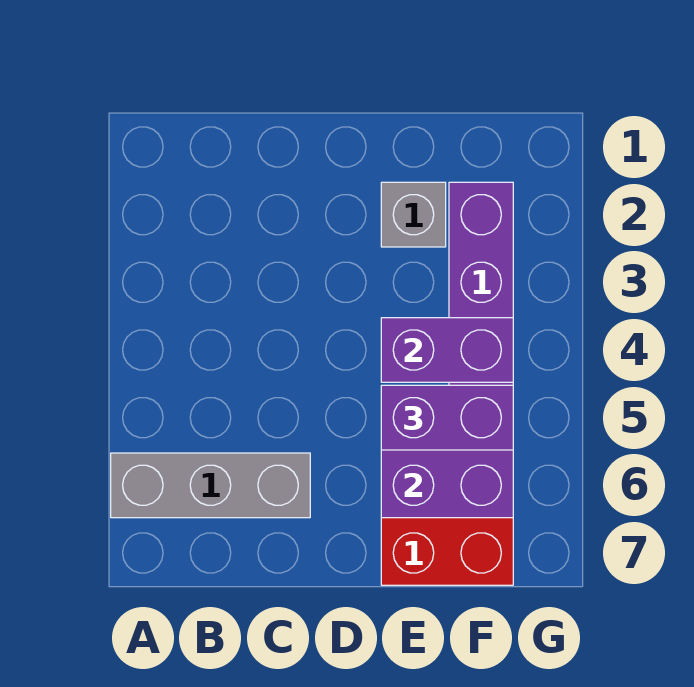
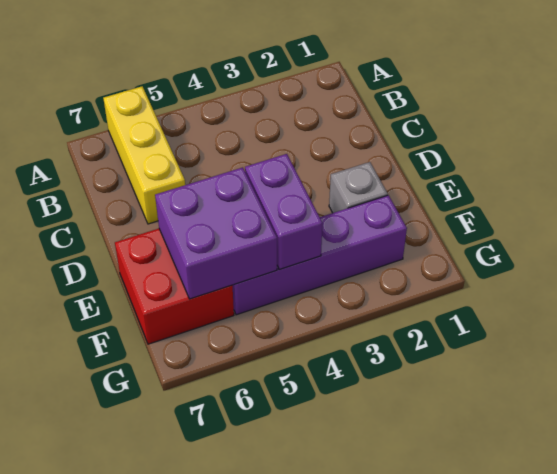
grey brick A6:C6 level 1 -> yellow brick A6:C6 level 1
purple brick E5:F5 level 3 -> none

